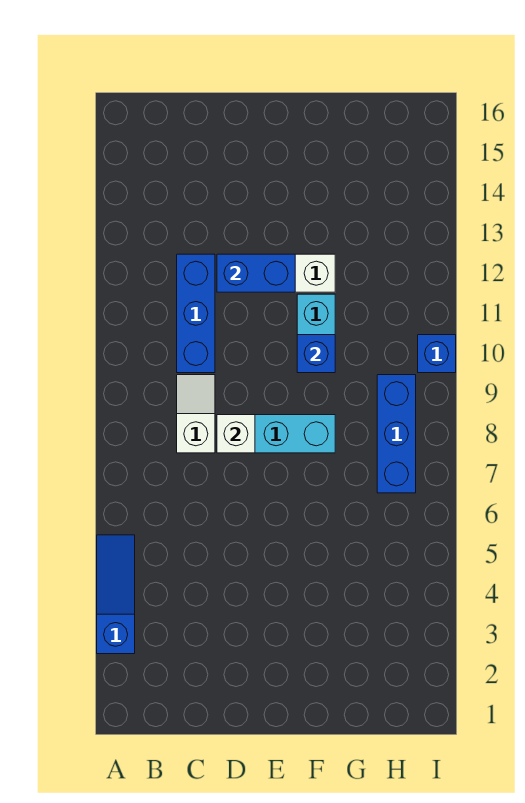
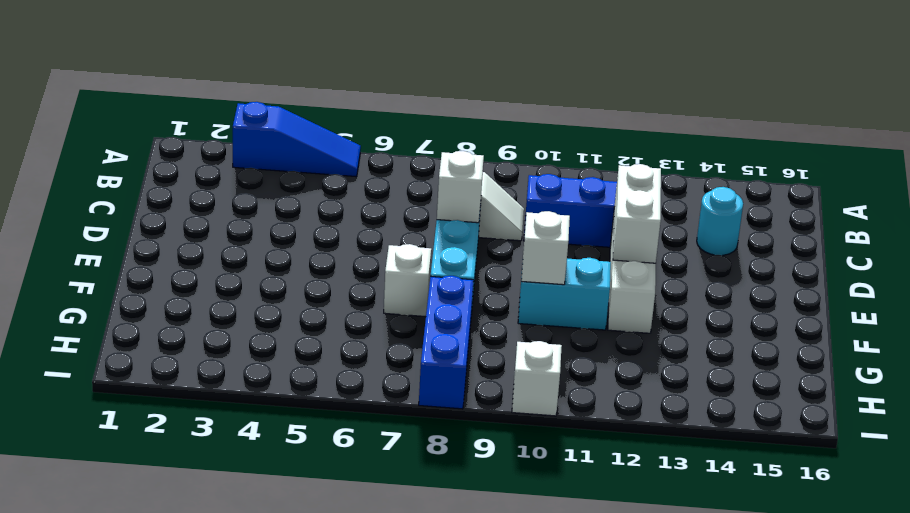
none -> cyan round brick C14 level 1
blue brick D12:E12 level 2 -> white brick D12:E12 level 2
none -> white brick F7 level 1
blue brick F10 level 2 -> white brick F10 level 2
blue brick H7:H9 level 1 -> blue brick G8:I8 level 1
blue brick I10 level 1 -> white brick I10 level 1

